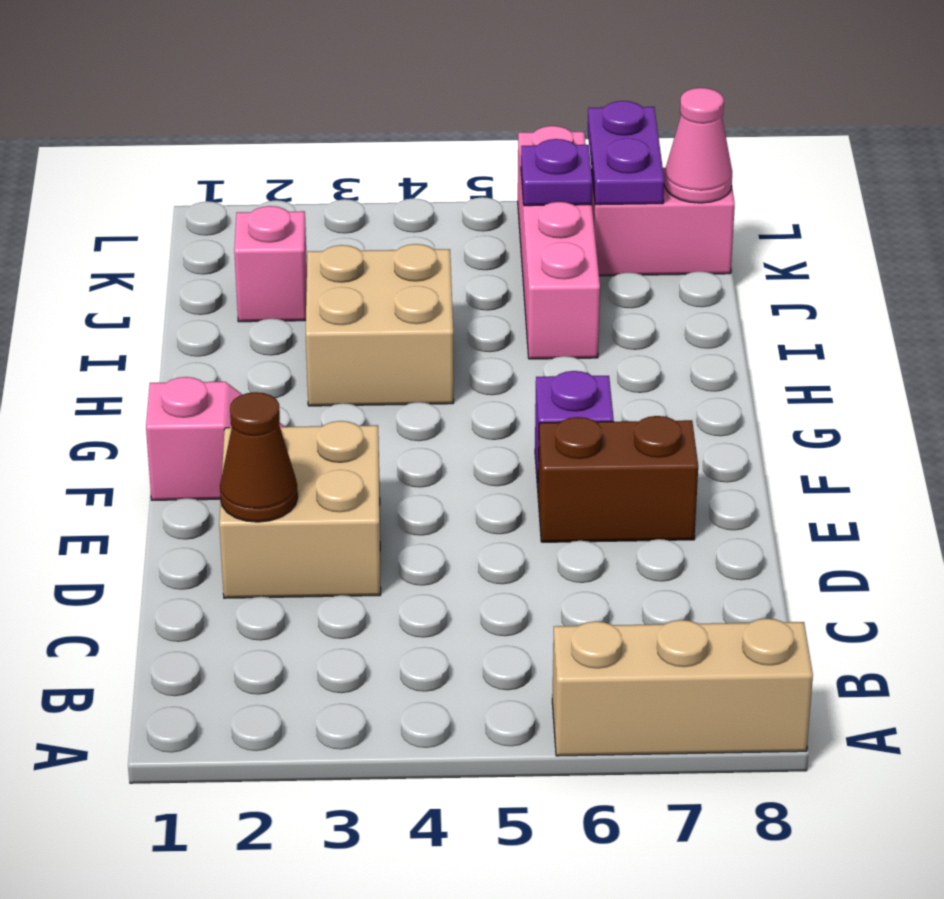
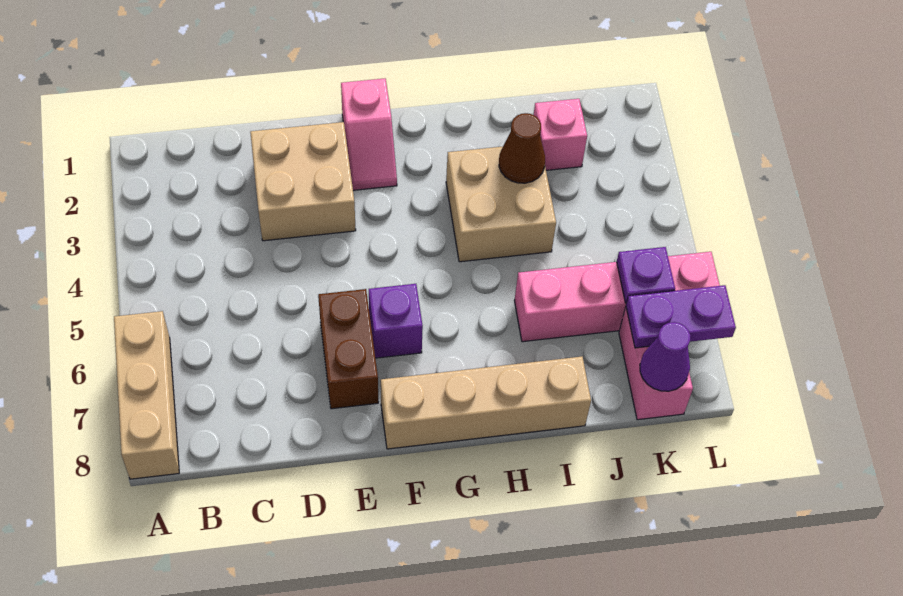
brown cone D2 level 2 -> brown cone I3 level 2
none -> tan brick F8:I8 level 1
pink cone K8 level 2 -> purple cone K8 level 2

